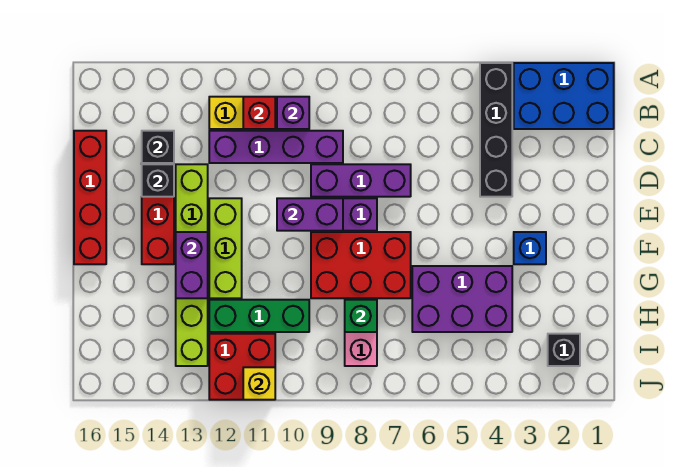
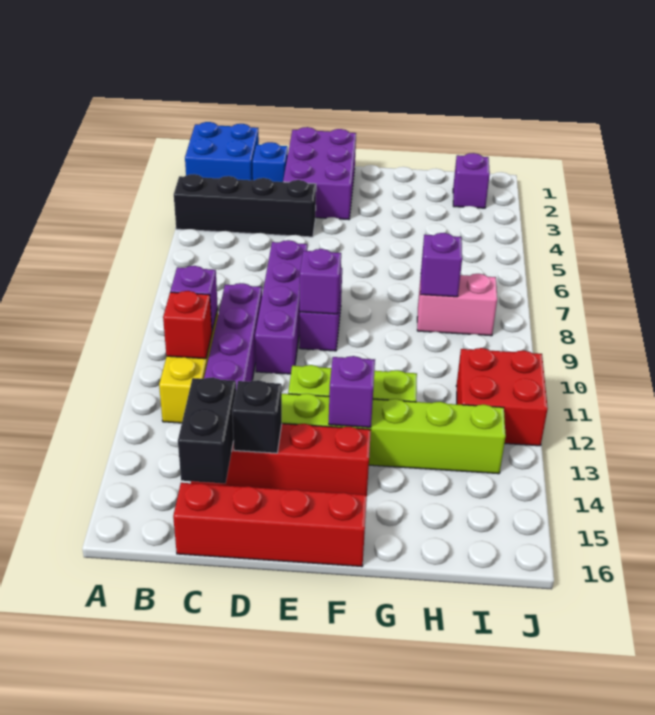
blue brick A1:B3 level 1 -> blue brick A1:B2 level 1
black brick C14 level 2 -> black brick C14:C15 level 2
purple brick D7:D9 level 1 -> purple brick D7:D10 level 1
purple brick E9:E10 level 2 -> purple brick E9 level 2
blue brick F3 level 1 -> blue brick C2 level 1
red brick F7:G9 level 1 -> none
purple brick F13:G13 level 2 -> purple brick F13 level 2
purple brick G4:H6 level 1 -> purple brick D1:E3 level 1
green brick H8 level 2 -> purple brick H8 level 2
green brick H10:H12 level 1 -> none
black brick I2 level 1 -> purple brick I2 level 1
yellow brick J11 level 2 -> none

